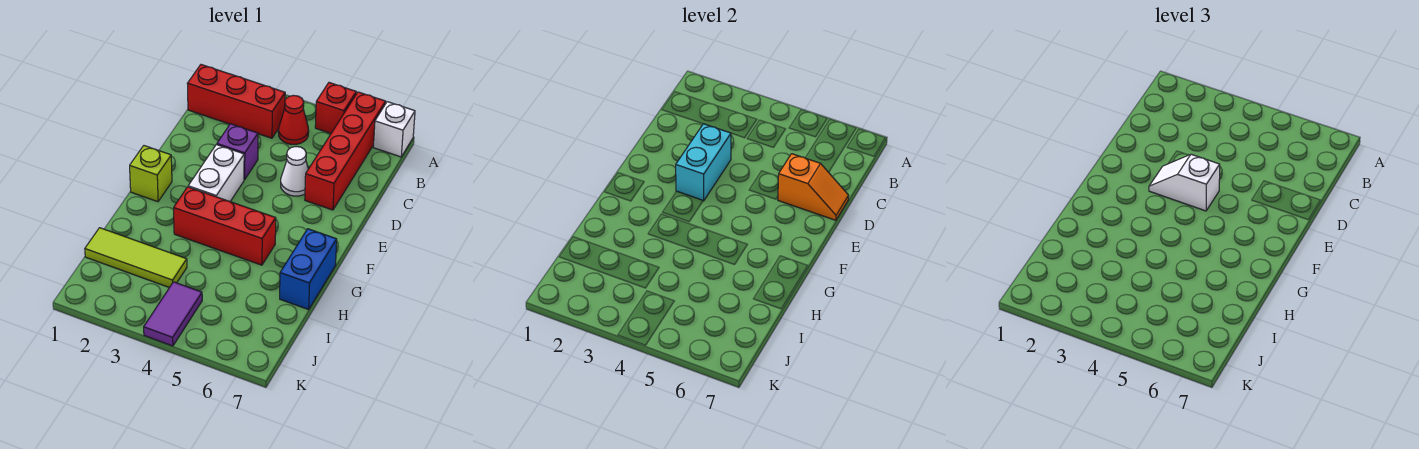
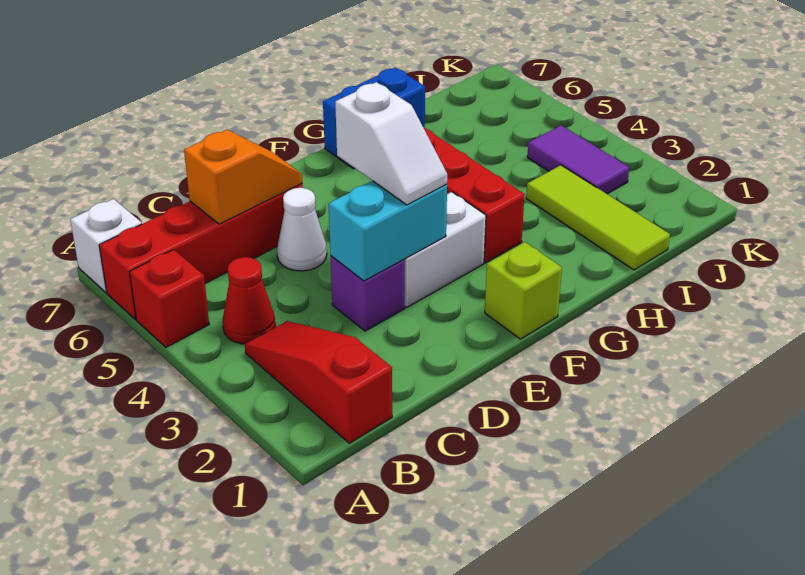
red brick B1:B3 level 1 -> red slope B1:B3 level 1 top 1
orange slope D6:D7 level 2 top 6 -> orange slope C6:D6 level 2 top C
purple tile J4:K4 level 1 -> purple tile J3:J4 level 1

